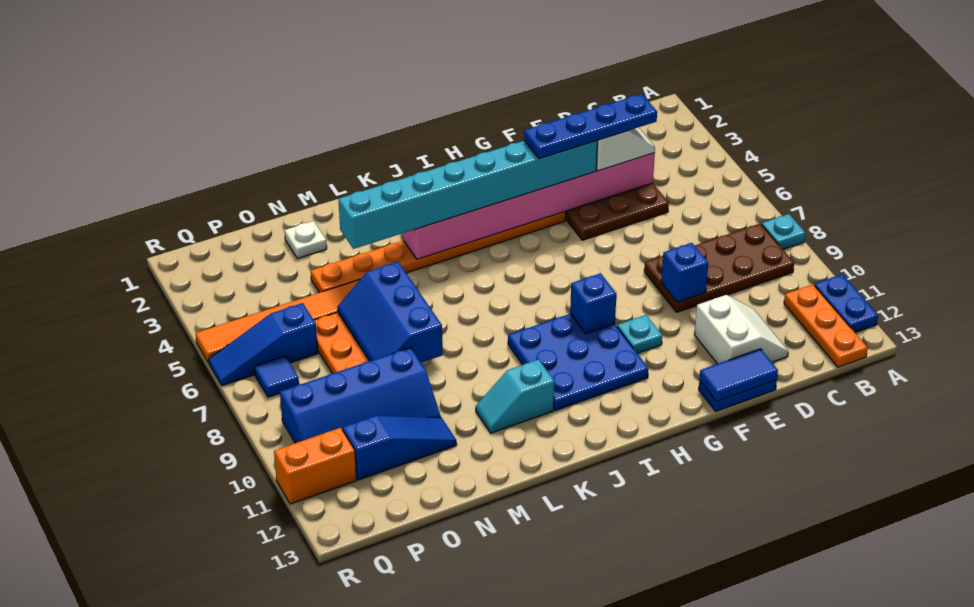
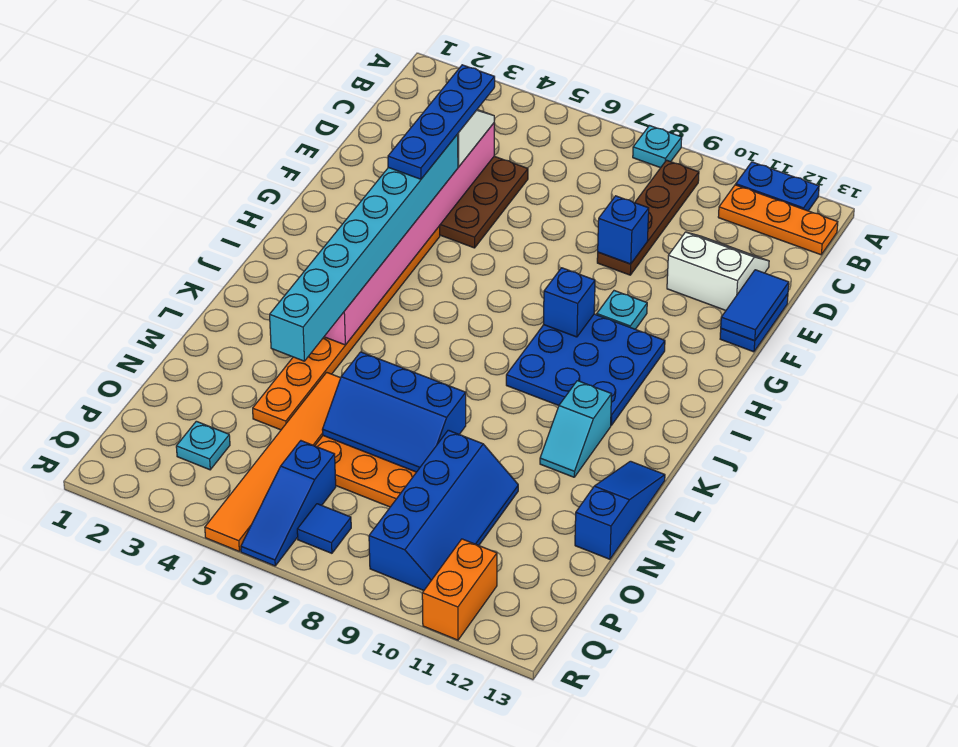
brown plate B8:E9 level 1 -> brown plate B9:E9 level 1
white plate N2 level 1 -> none
blue slope N11:P11 level 1 top P -> blue slope L13:N13 level 1 top N
none -> cyan plate P3 level 1

